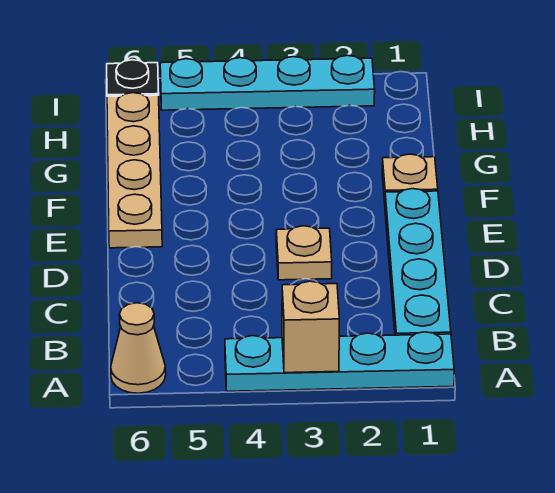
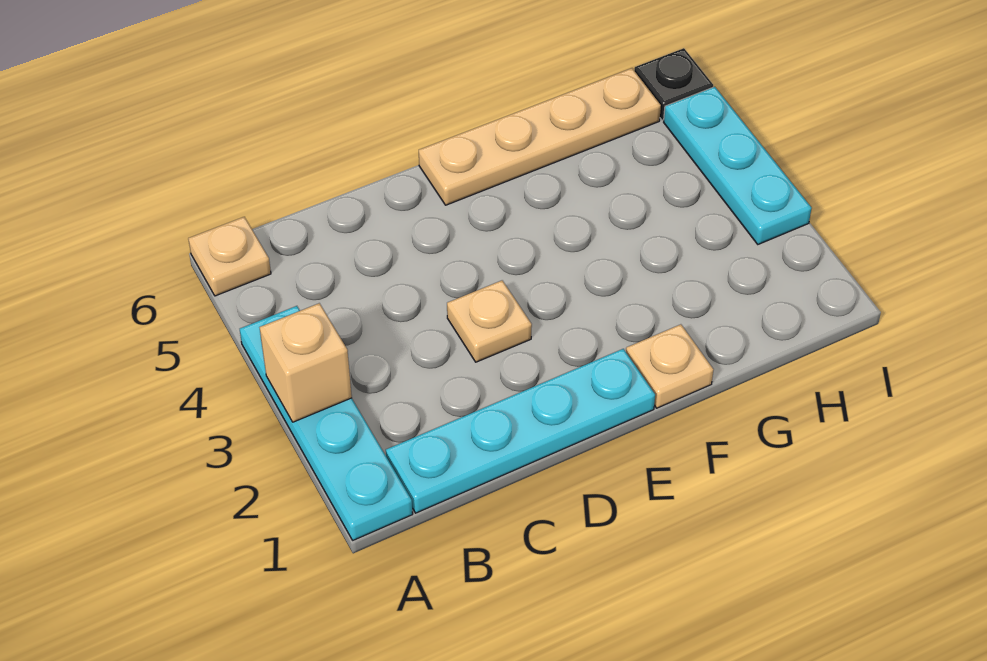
tan cone A6 level 1 -> tan plate A6 level 1
cyan plate I2:I5 level 1 -> cyan plate I3:I5 level 1

